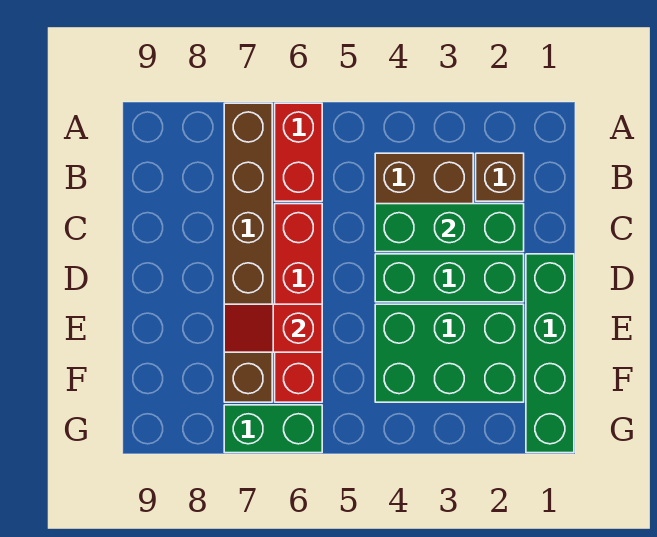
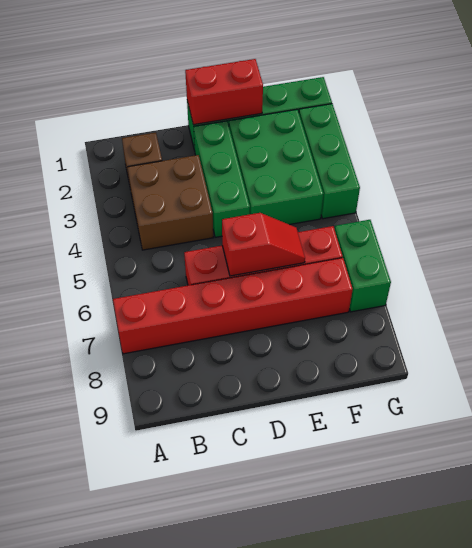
red brick A6:B6 level 1 -> red brick D1:E1 level 2
brown brick A7:F7 level 1 -> red brick A7:F7 level 1
green brick C2:C4 level 2 -> green brick G2:G4 level 1
red slope E6:E7 level 2 top 6 -> red slope D6:E6 level 2 top D

